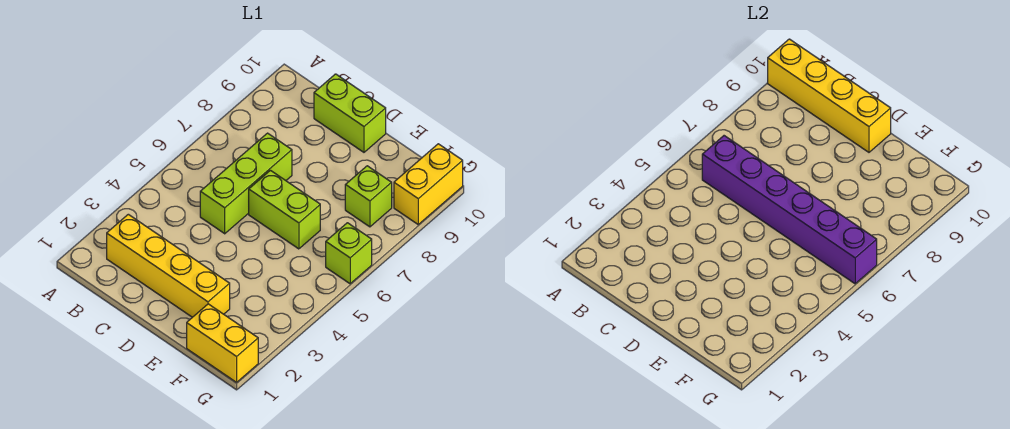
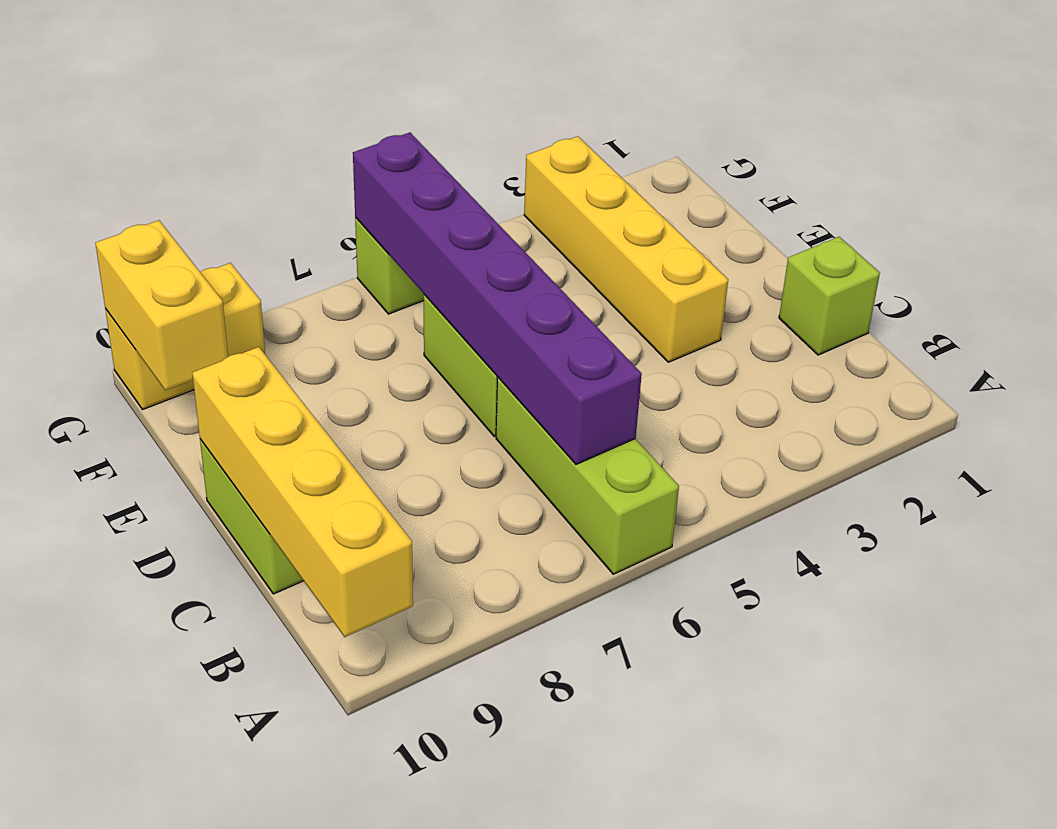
yellow brick B2:E2 level 1 -> yellow brick D3:G3 level 1
lime brick C5:C7 level 1 -> lime brick A6:C6 level 1
yellow brick F1:G1 level 1 -> yellow brick F10:G10 level 2
lime brick F8 level 1 -> lime brick C1 level 1

